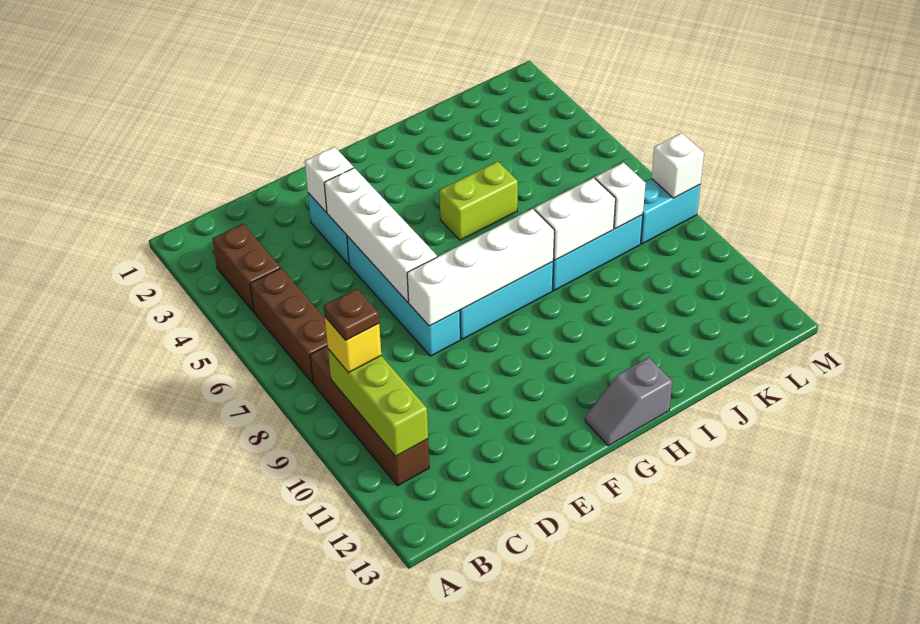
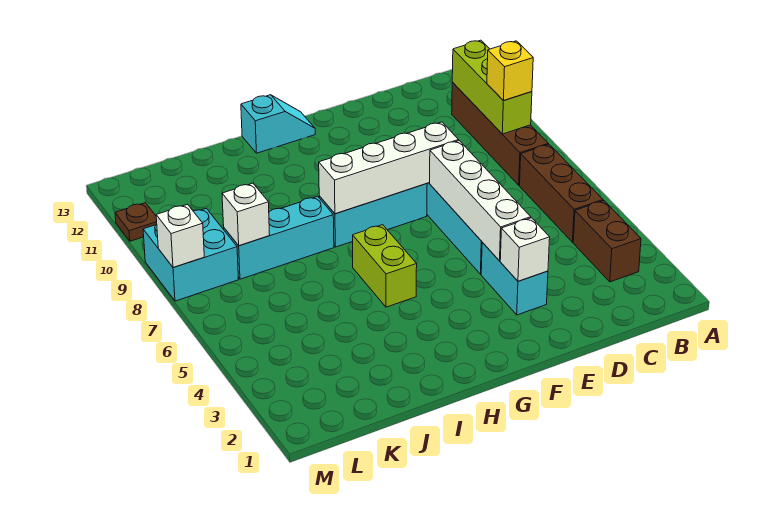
brown plate B9 level 4 -> brown plate M11 level 1
grey slope G13:H13 level 1 top H -> cyan slope G13:H13 level 1 top H
lime brick H5:I5 level 1 -> lime brick H5:H6 level 1
white brick I8:J8 level 2 -> none
cyan brick L8:M8 level 1 -> cyan brick L8:M9 level 1

